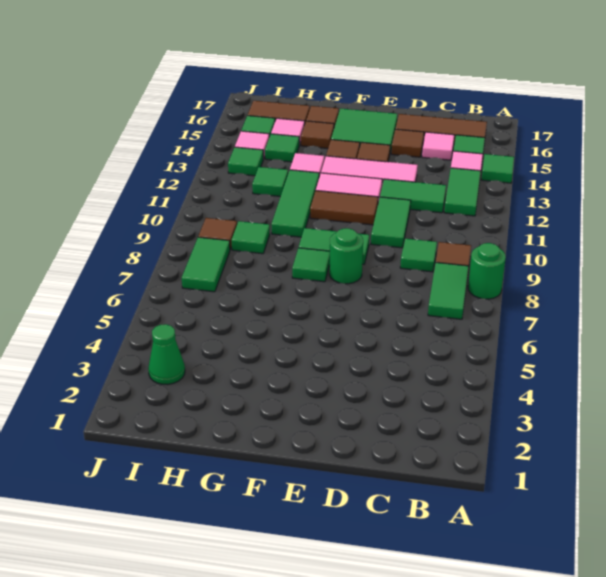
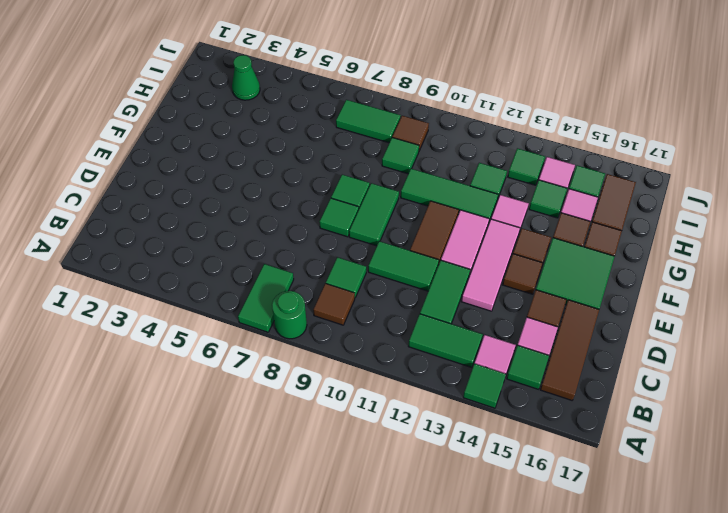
green tile B7:B8 level 1 -> green tile A7:B7 level 1
green round brick E8 level 1 -> green tile E8 level 1

